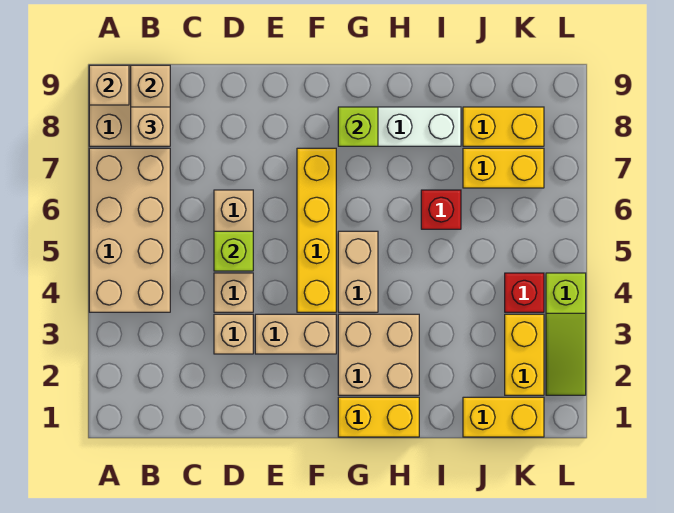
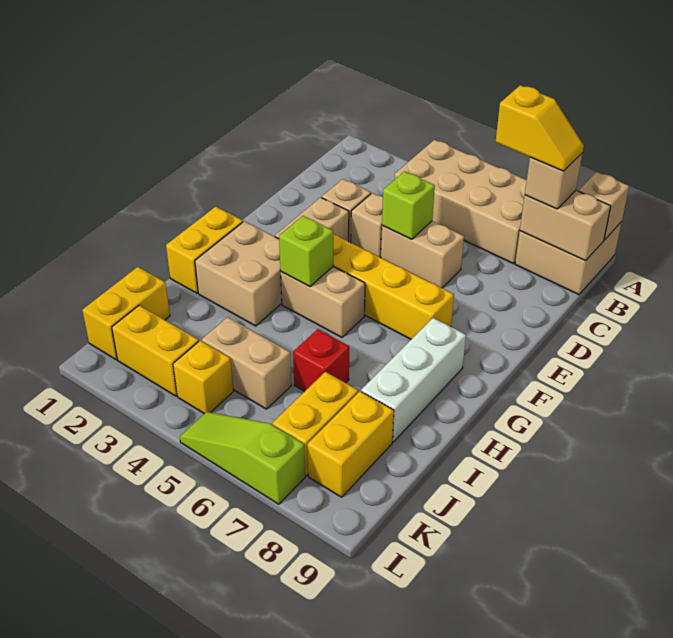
none -> yellow slope B7:B8 level 4 top 7
lime brick G8 level 2 -> lime brick G4 level 2
none -> tan brick J4:J5 level 1
red brick K4 level 1 -> yellow brick K4 level 1
lime slope L2:L4 level 1 top 4 -> lime slope L5:L7 level 1 top 7

